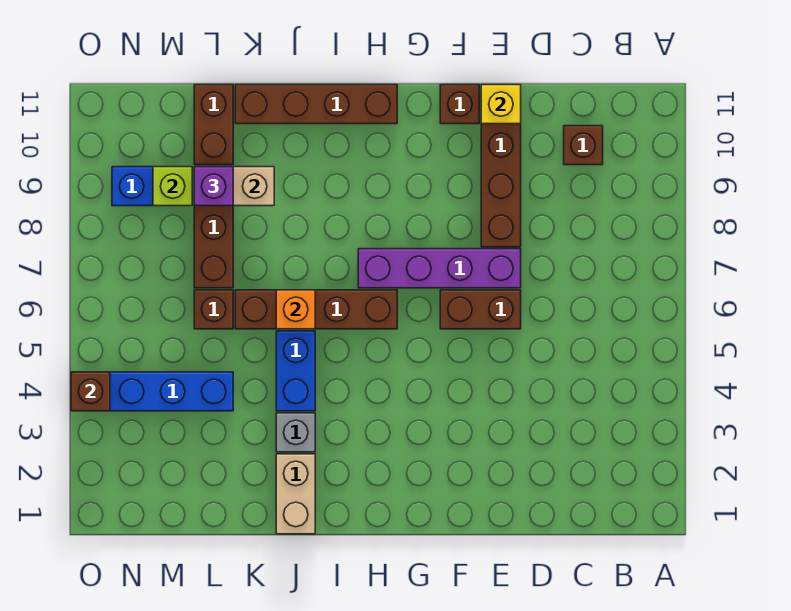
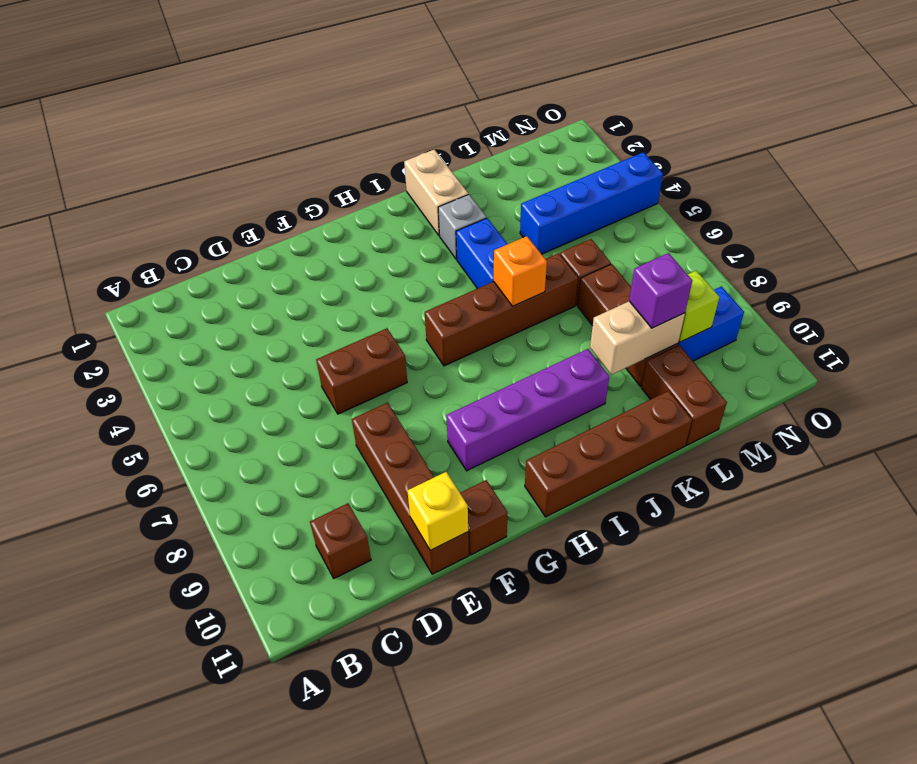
purple brick E7:H7 level 1 -> purple brick G9:J9 level 1
brown brick O4 level 2 -> none

